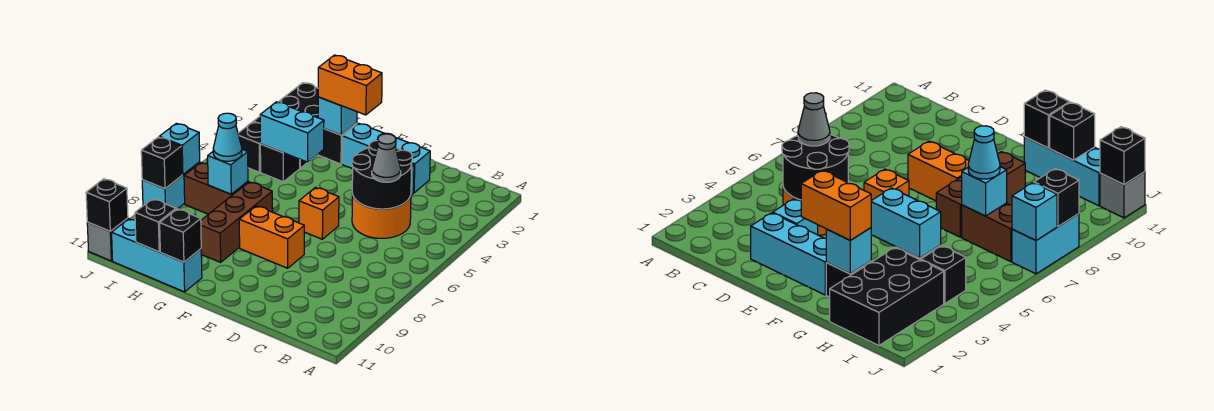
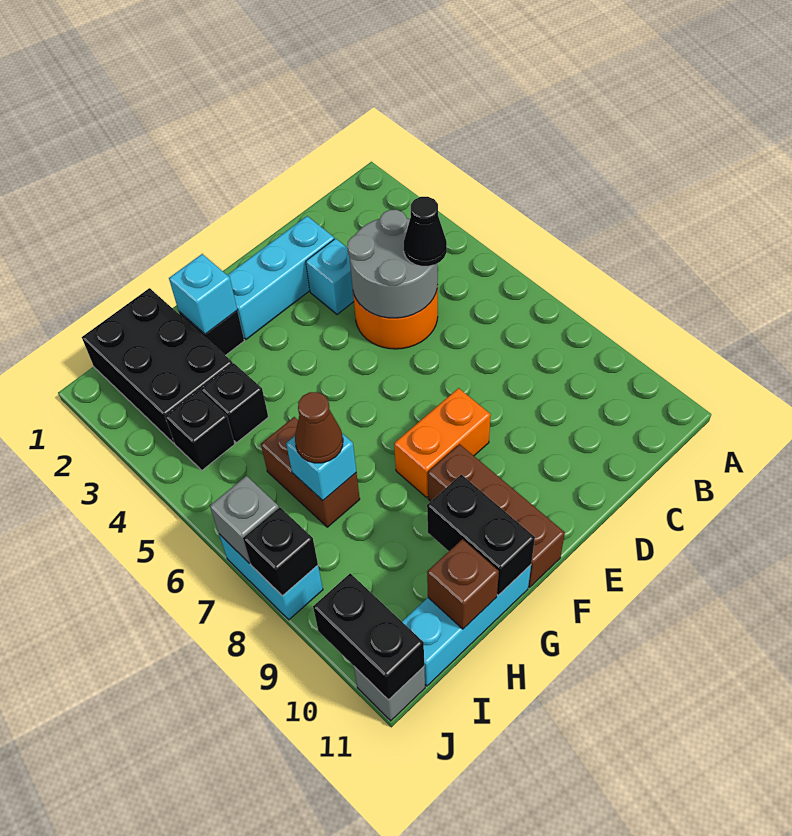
black round brick C4:D5 level 2 -> grey round brick C4:D5 level 2
grey cone C5 level 3 -> black cone C5 level 3
orange brick E6 level 1 -> none
orange brick F2:G2 level 3 -> none
cyan brick G4:H4 level 2 -> none
brown brick G7:G9 level 1 -> brown brick F9:F11 level 1
black brick G11 level 2 -> black brick G10:G11 level 2
brown brick H7:I7 level 1 -> brown brick H6:H7 level 1
cyan cone H7 level 3 -> brown cone H7 level 3
black brick H11 level 2 -> brown brick H11 level 2
cyan brick J7 level 2 -> grey brick J7 level 2
black brick J11 level 2 -> black brick J10:J11 level 2

